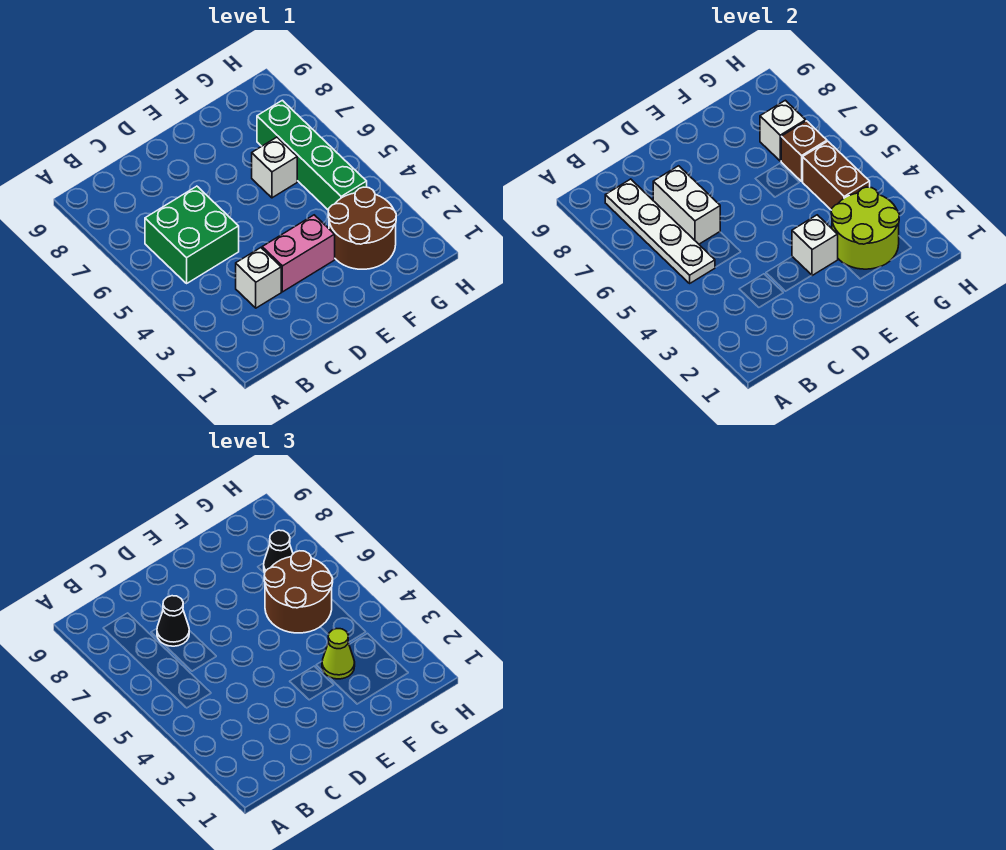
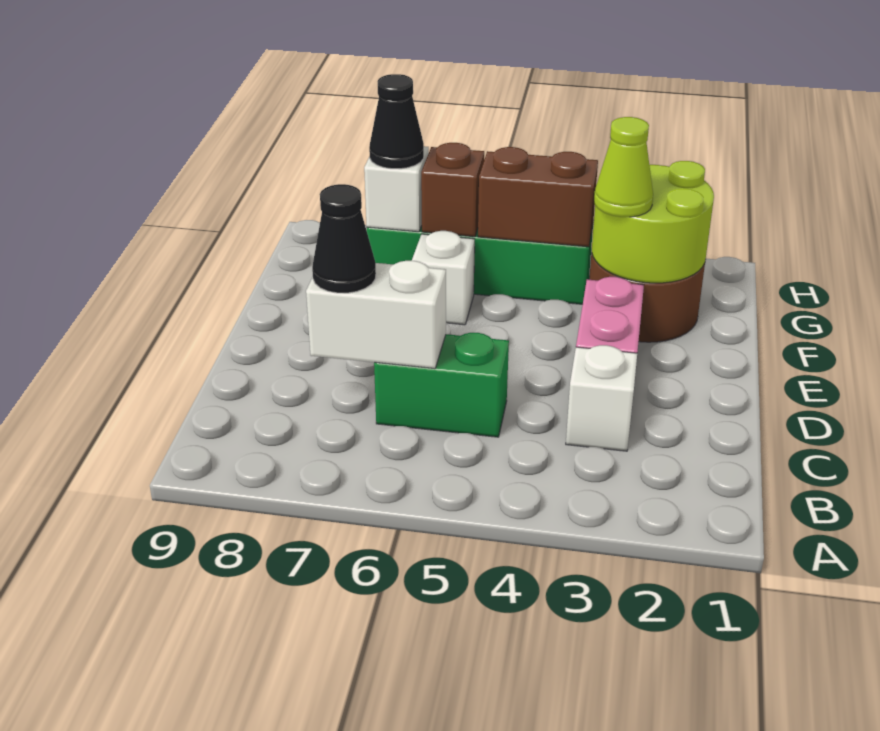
green brick B5:C6 level 1 -> green brick C5:C6 level 1
white plate B5:B8 level 2 -> none
white brick E3 level 2 -> none
brown round brick F5:G6 level 3 -> none

